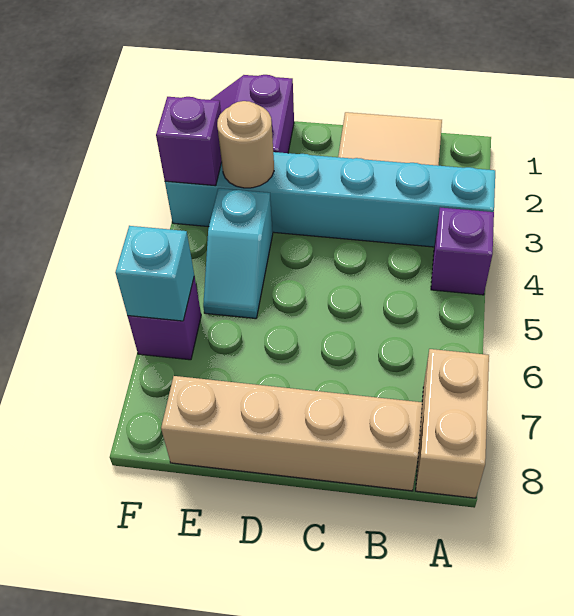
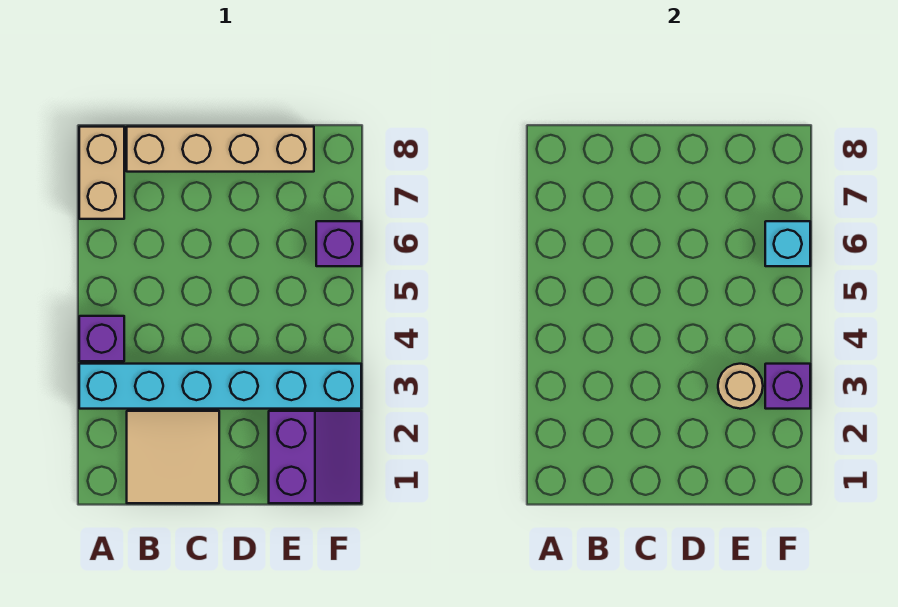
cyan slope E4:E5 level 1 top 4 -> none

